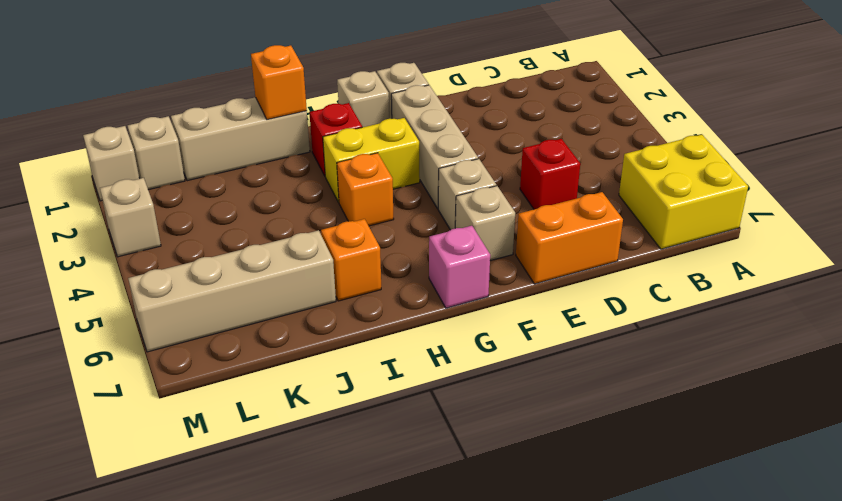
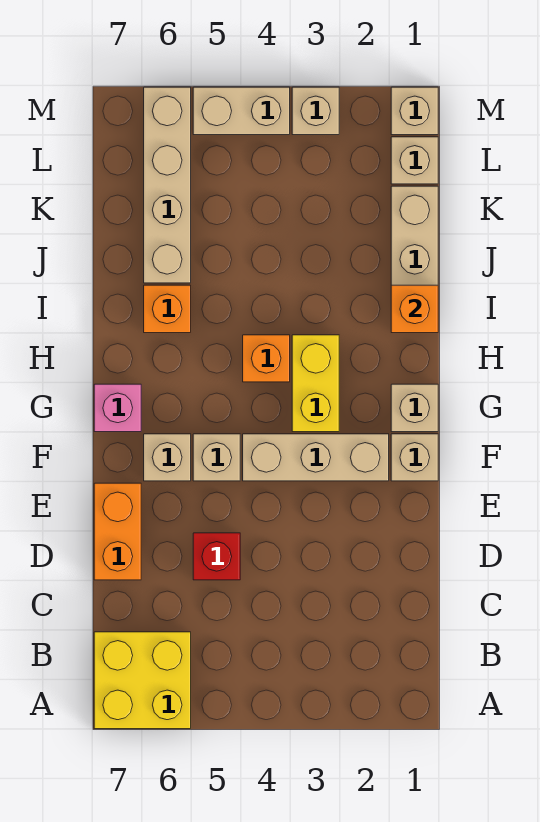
red brick H2 level 1 -> none
none -> tan brick M4:M5 level 1

